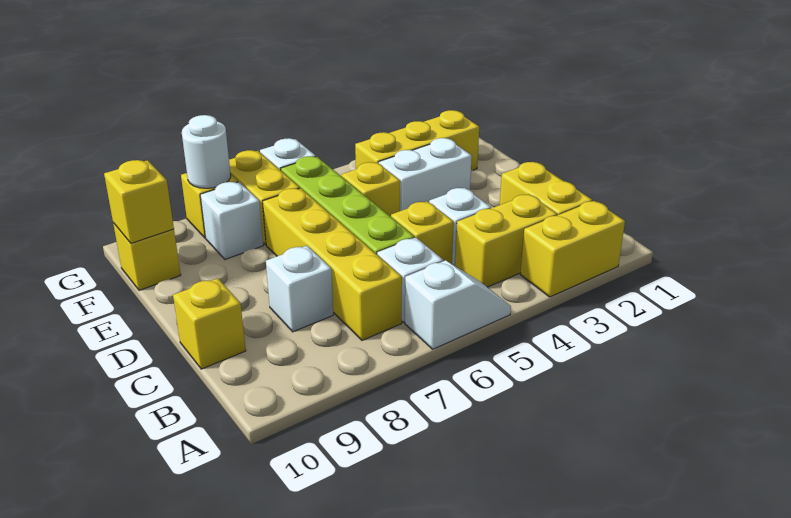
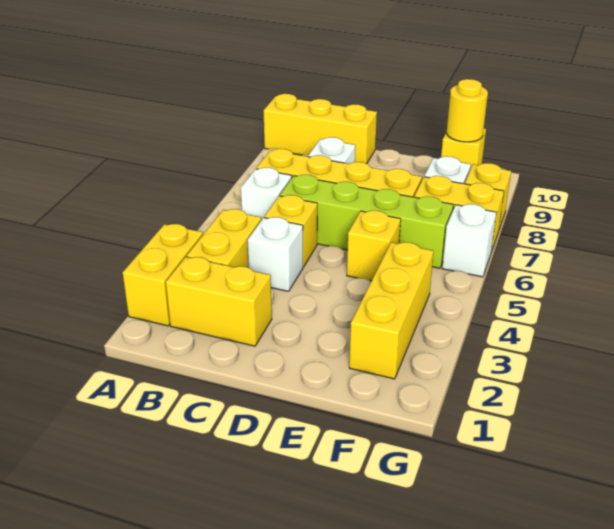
white slope A5:A6 level 1 top 6 -> none
yellow brick C10 level 1 -> yellow brick A10:C10 level 1
white brick E3:E4 level 1 -> none
yellow brick F10 level 2 -> yellow round brick F10 level 2
white round brick G8 level 2 -> none

